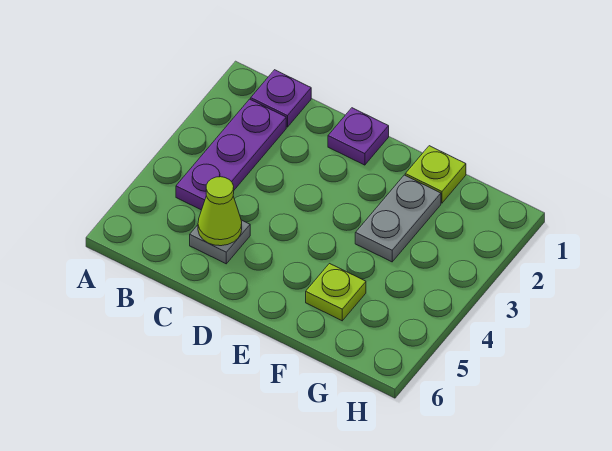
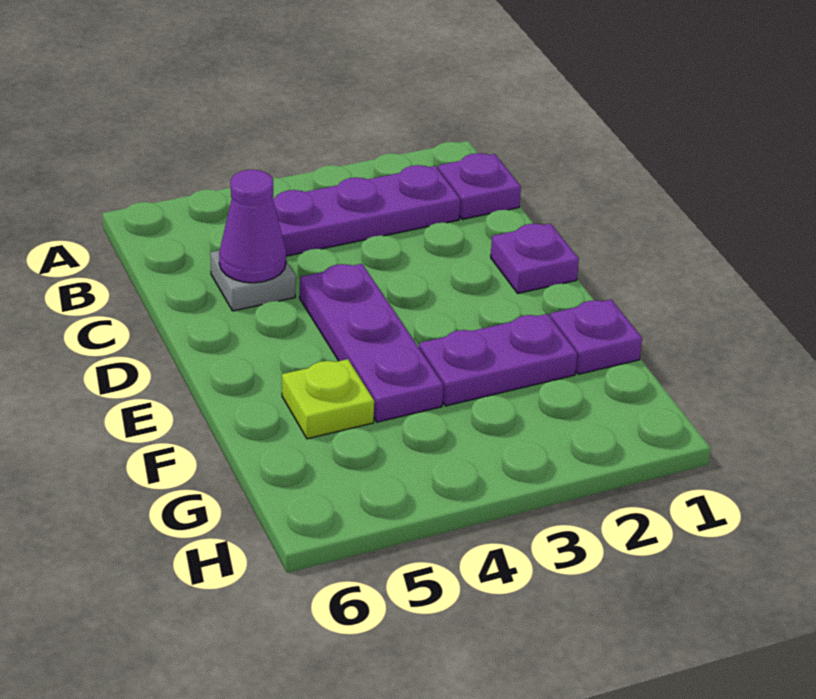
lime cone C5 level 2 -> purple cone C5 level 2
none -> purple plate D4:F4 level 1
lime plate F1 level 1 -> purple plate F1 level 1
grey plate F2:F3 level 1 -> purple plate F2:F3 level 1

